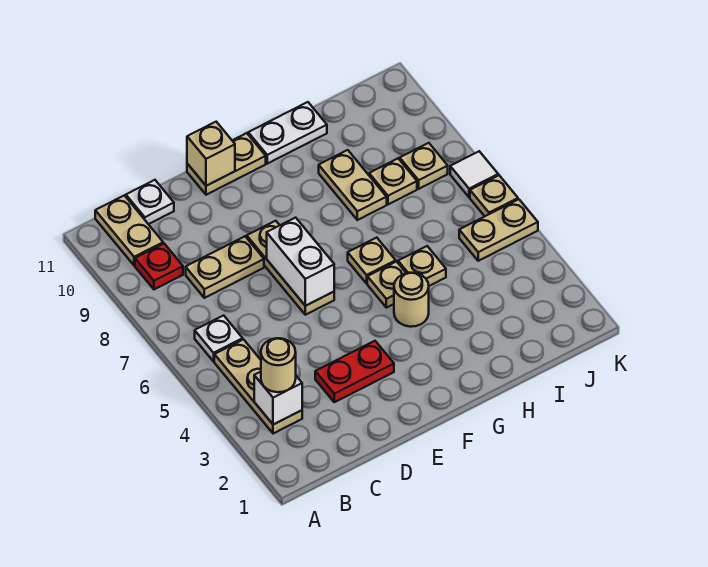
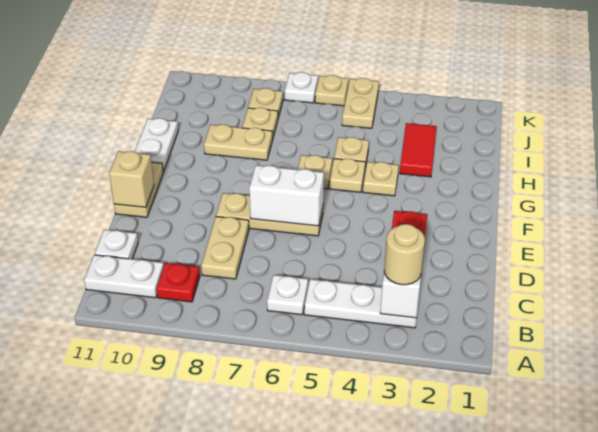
tan plate B3:B5 level 1 -> white plate B3:B5 level 1
tan plate B10:B11 level 1 -> white plate B10:B11 level 1
tan round brick G4 level 1 -> tan plate G4 level 1
none -> red tile H3:I3 level 1
white tile K7 level 1 -> white plate K7 level 1

